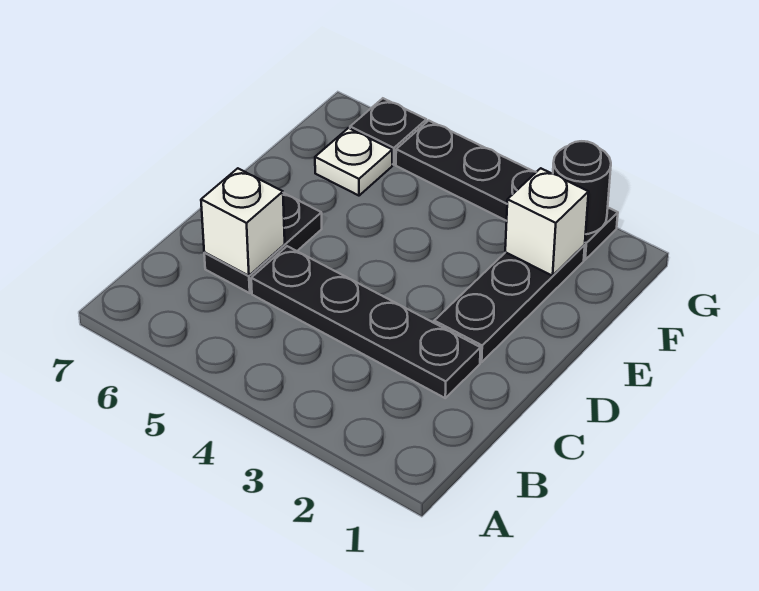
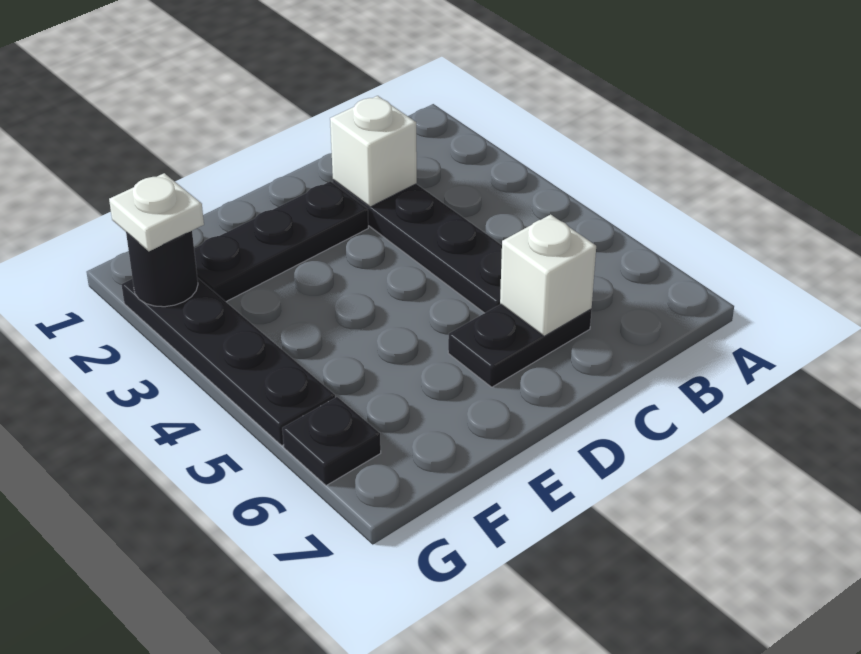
white brick F2 level 2 -> white brick C2 level 2
white plate F6 level 1 -> white plate G2 level 3

